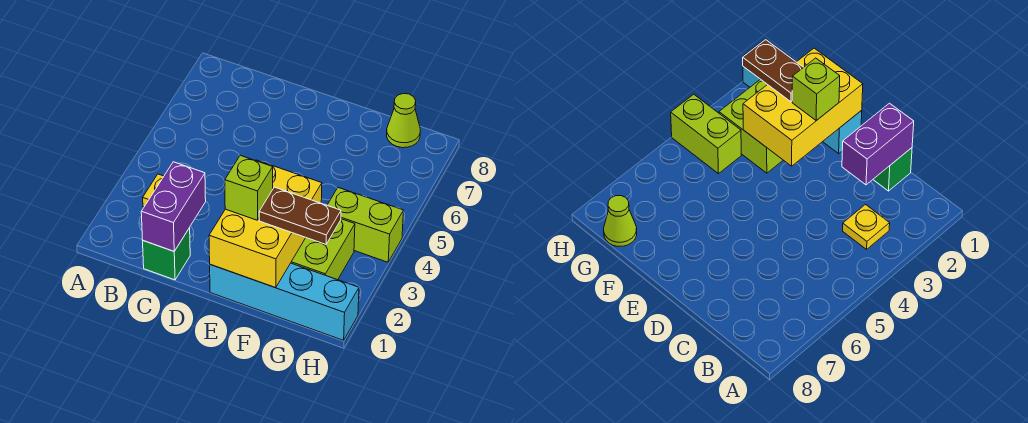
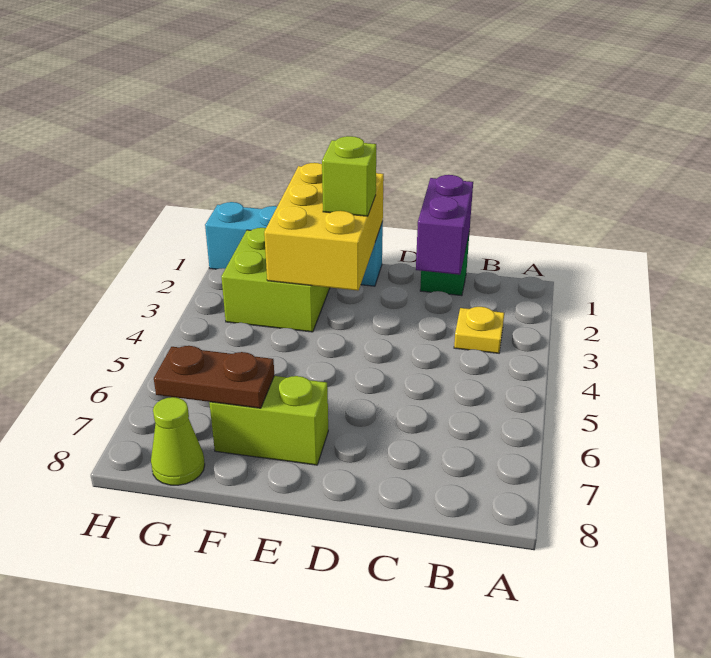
brown plate F2:G2 level 3 -> brown plate F7:G7 level 2
lime brick G4:H4 level 1 -> lime brick E7:F7 level 1

